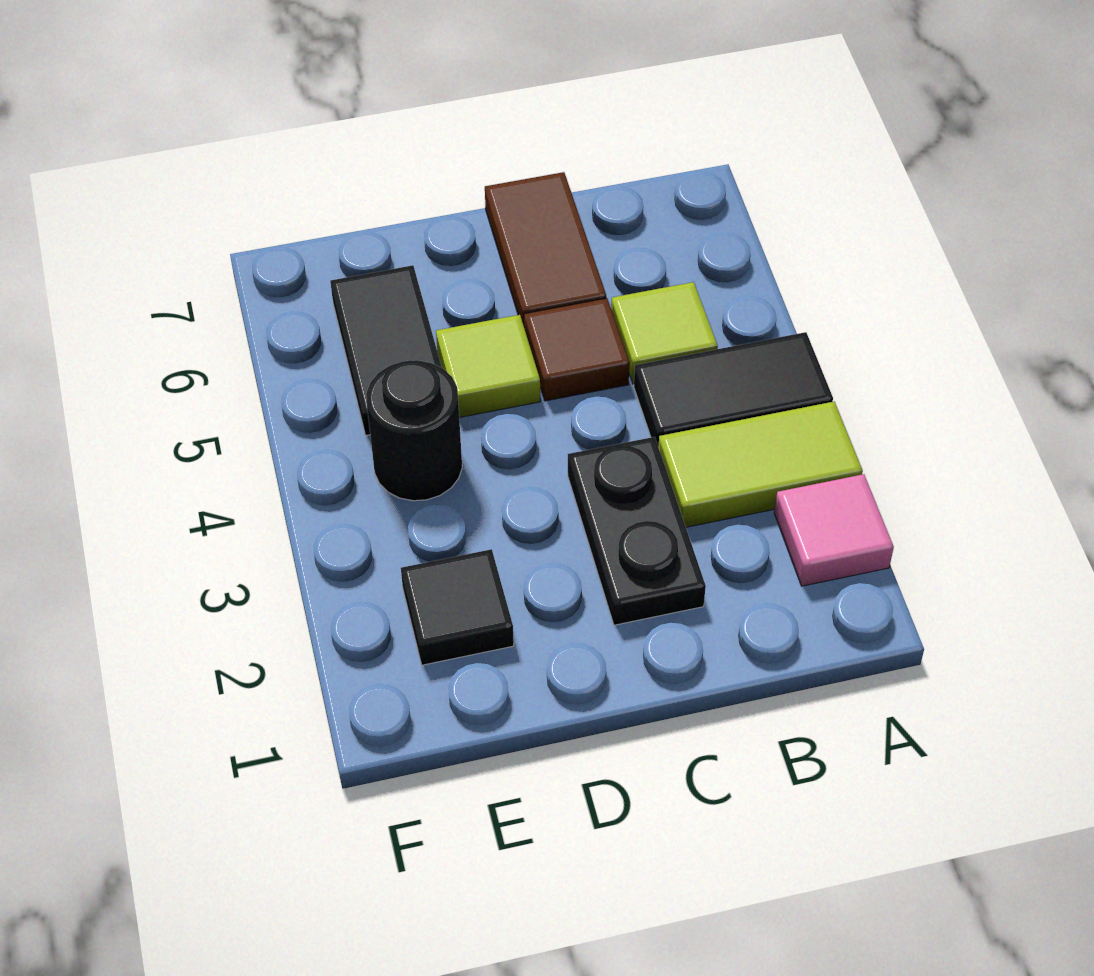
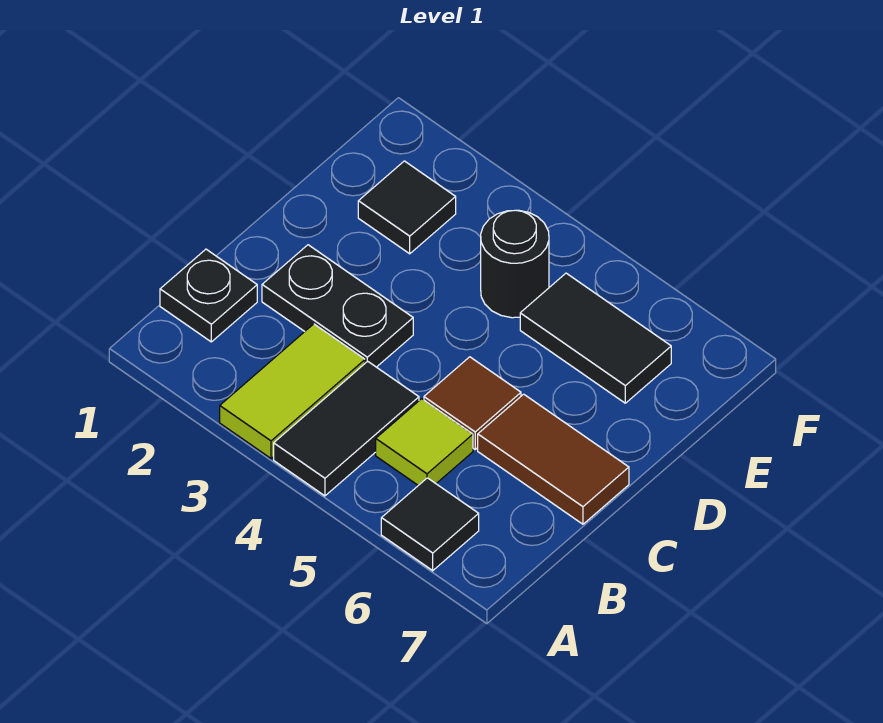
pink tile A2 level 1 -> none
none -> black tile A6 level 1
none -> black plate B1 level 1
lime tile D5 level 1 -> none

